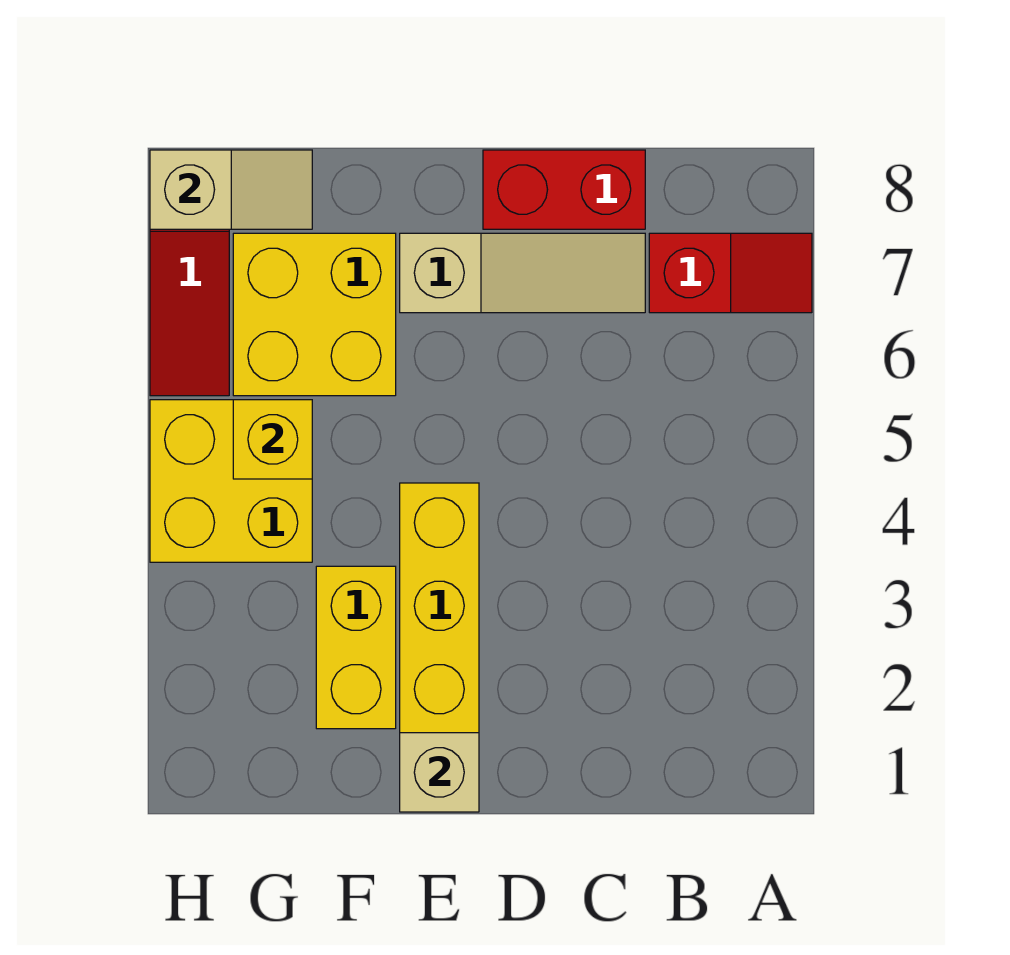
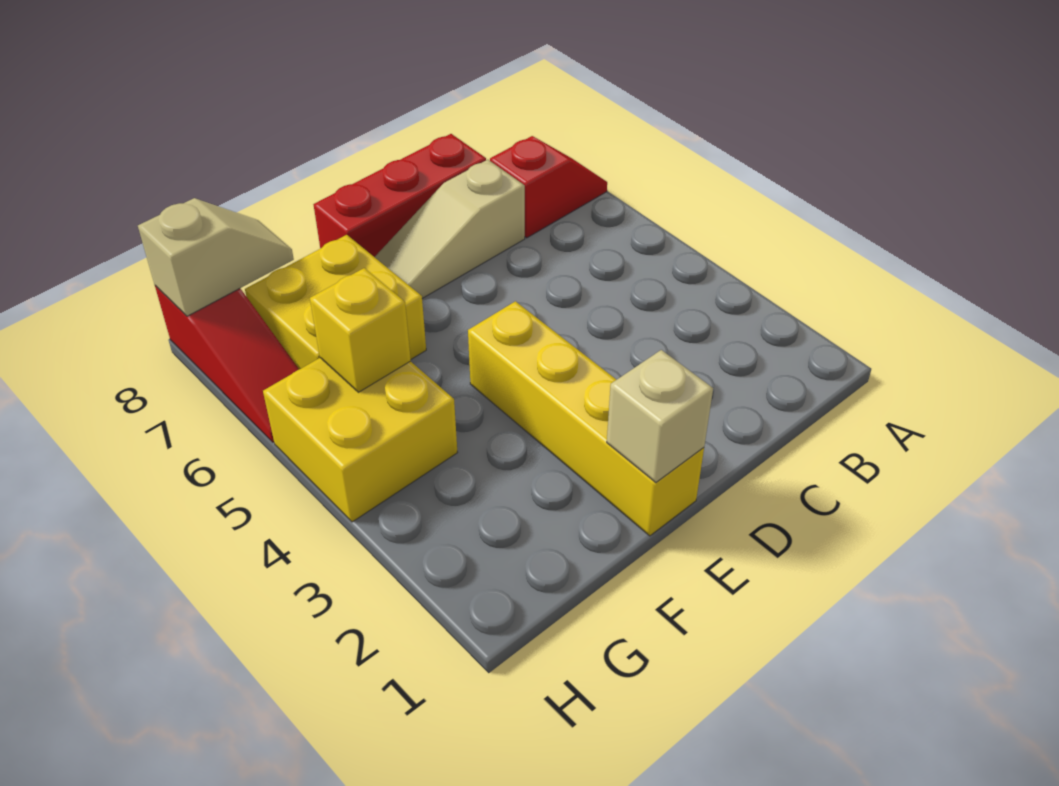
tan slope C7:E7 level 1 top E -> tan slope C7:E7 level 1 top C
red brick C8:D8 level 1 -> red brick C8:E8 level 1
yellow brick F2:F3 level 1 -> none

